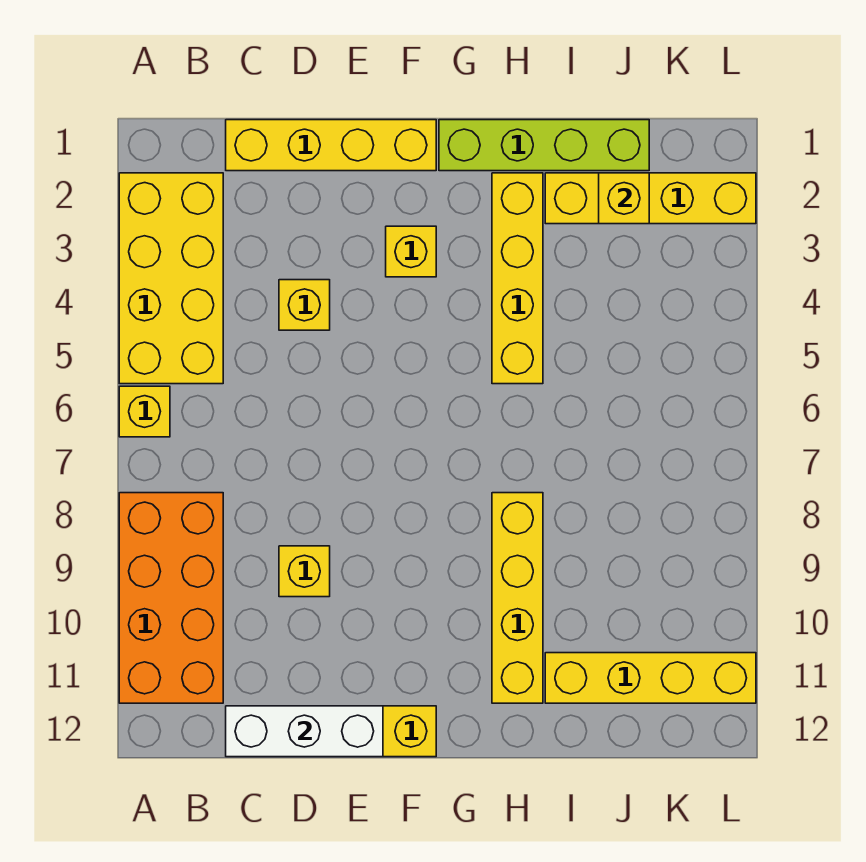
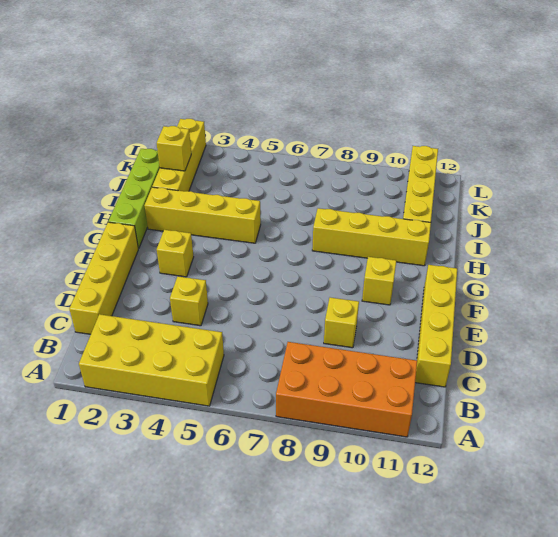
yellow brick A6 level 1 -> yellow brick F10 level 1
white brick C12:E12 level 2 -> none

